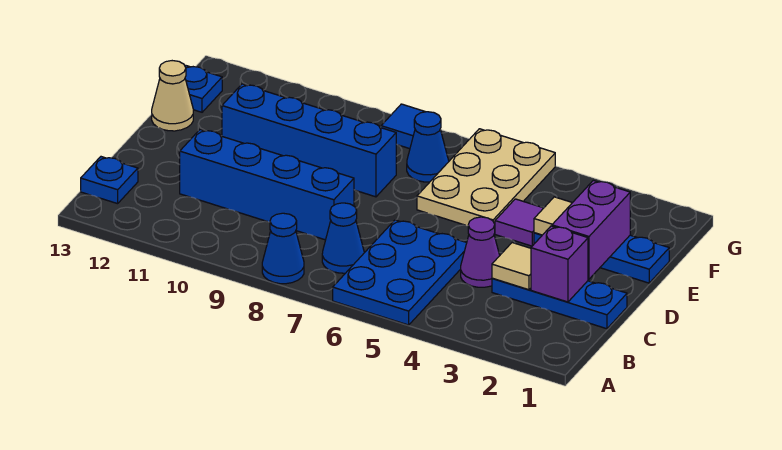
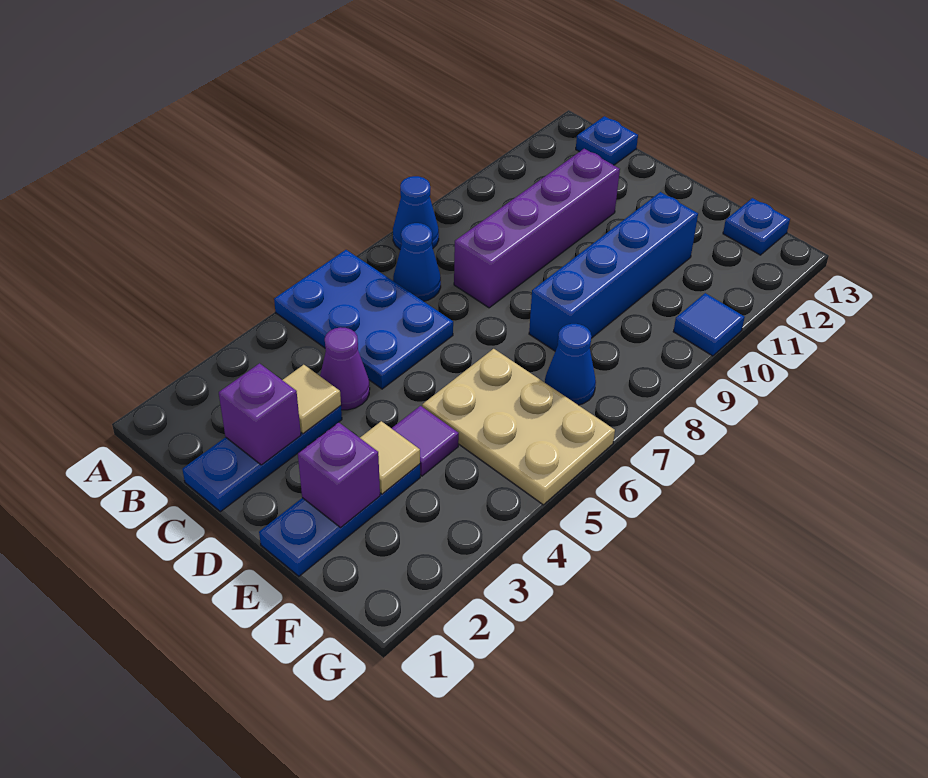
blue brick C8:C11 level 1 -> purple brick C8:C11 level 1
purple brick D2:E2 level 2 -> purple brick E2 level 2
tan cone E13 level 1 -> none
blue tile G8 level 1 -> blue tile G10 level 1

